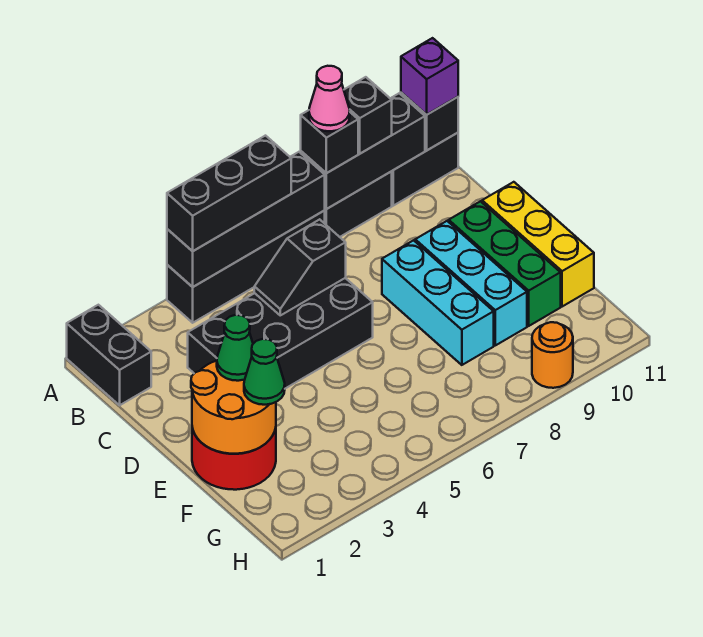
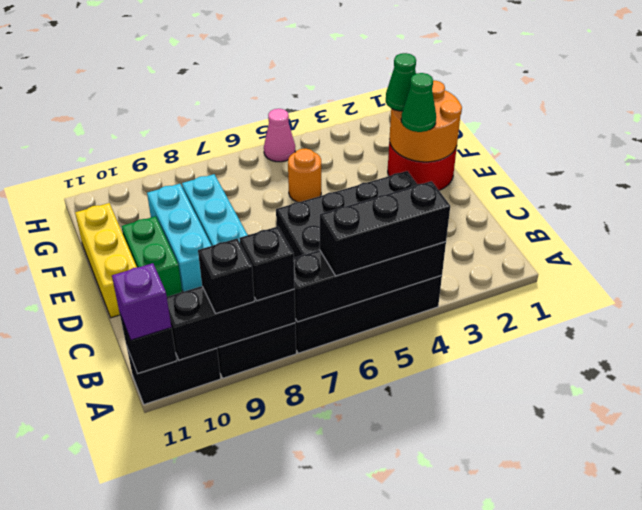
black brick A1:B1 level 1 -> none
pink cone A8 level 4 -> pink cone H5 level 1
black slope C5:C6 level 2 top 6 -> none
green brick D10:F10 level 1 -> green brick D10:E10 level 1
orange round brick H9 level 1 -> orange round brick F5 level 1

